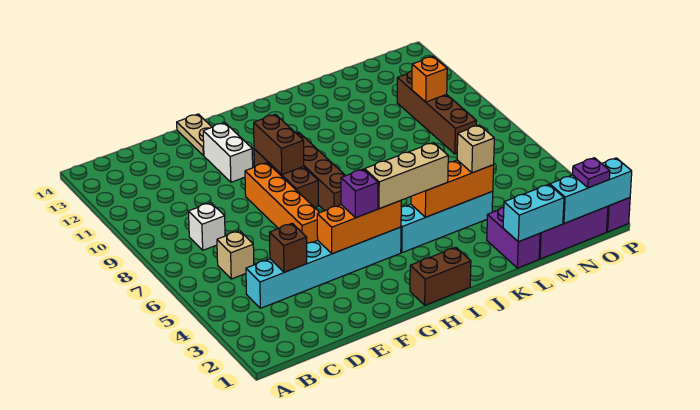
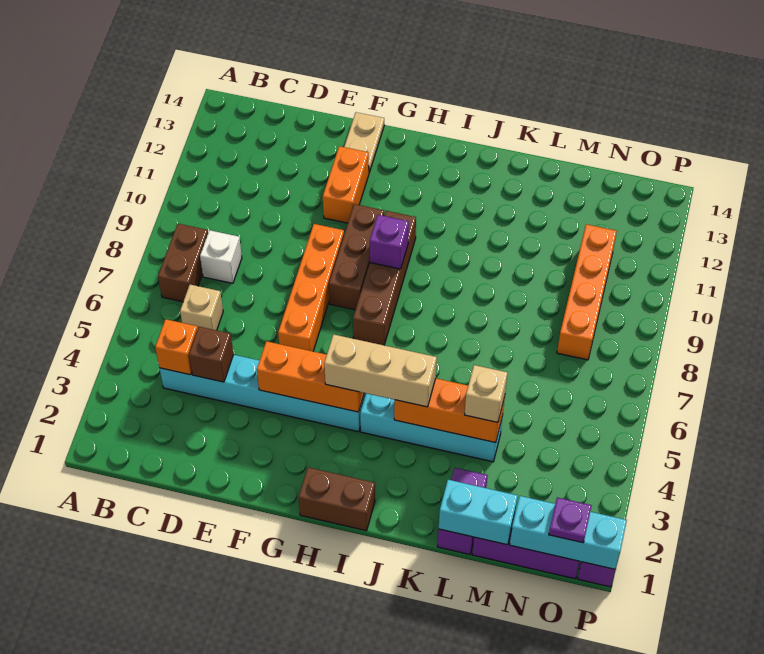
white brick F11:F12 level 1 -> orange brick F11:F12 level 1
purple brick G4 level 3 -> purple brick H9 level 2
brown brick G9:G10 level 2 -> brown brick B7:B8 level 1
brown brick N8:N11 level 1 -> orange brick N8:N11 level 1
orange brick N10 level 2 -> orange brick C4 level 2

